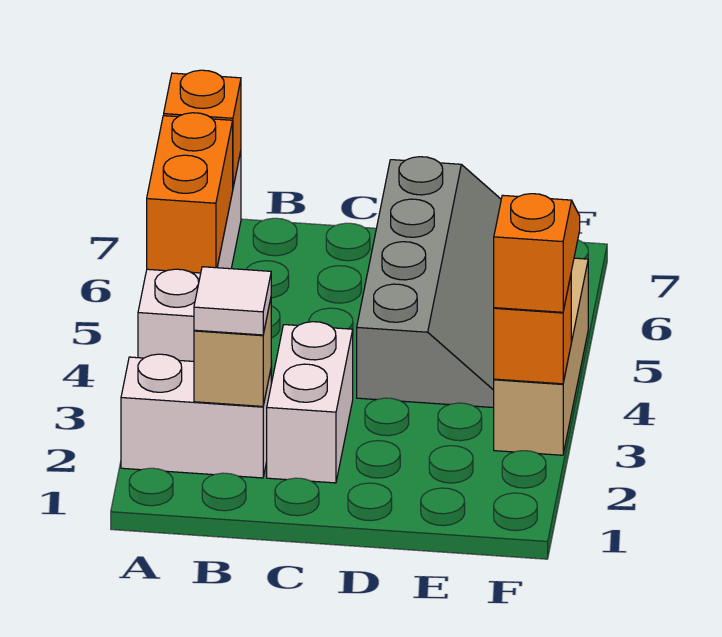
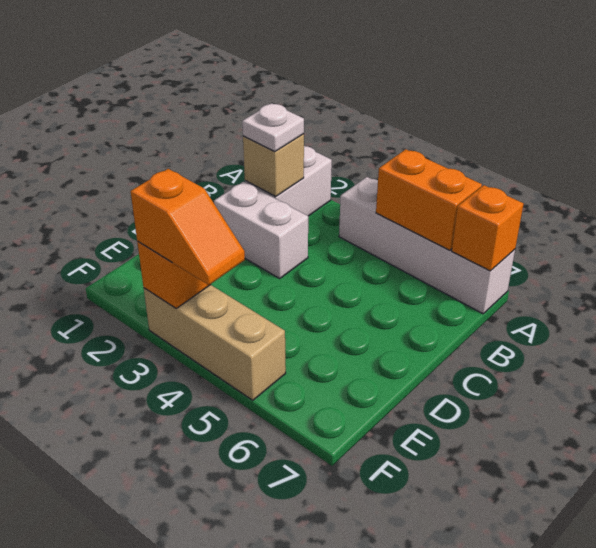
white tile B2 level 3 -> white plate B2 level 3
grey slope D4:E7 level 1 top D -> none

